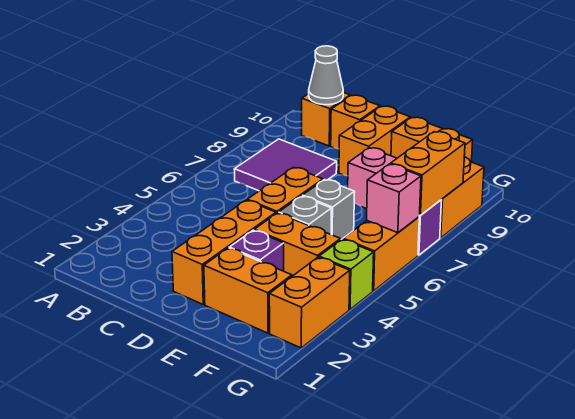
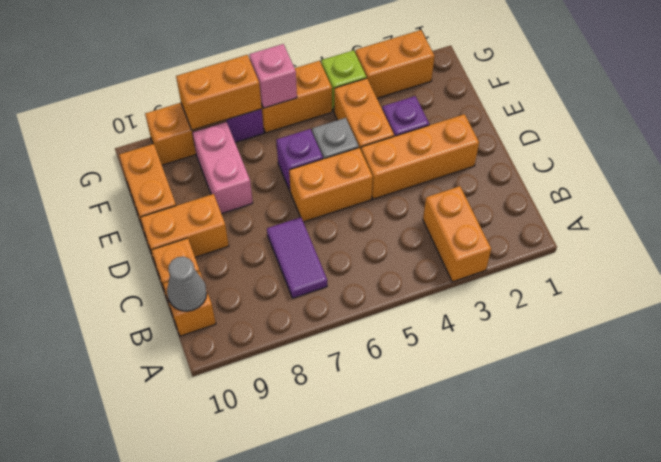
purple tile B7:C8 level 1 -> purple tile B7:C7 level 1
orange brick E2:F2 level 1 -> orange brick A3:B3 level 1
grey brick E6 level 1 -> purple brick E6 level 1

